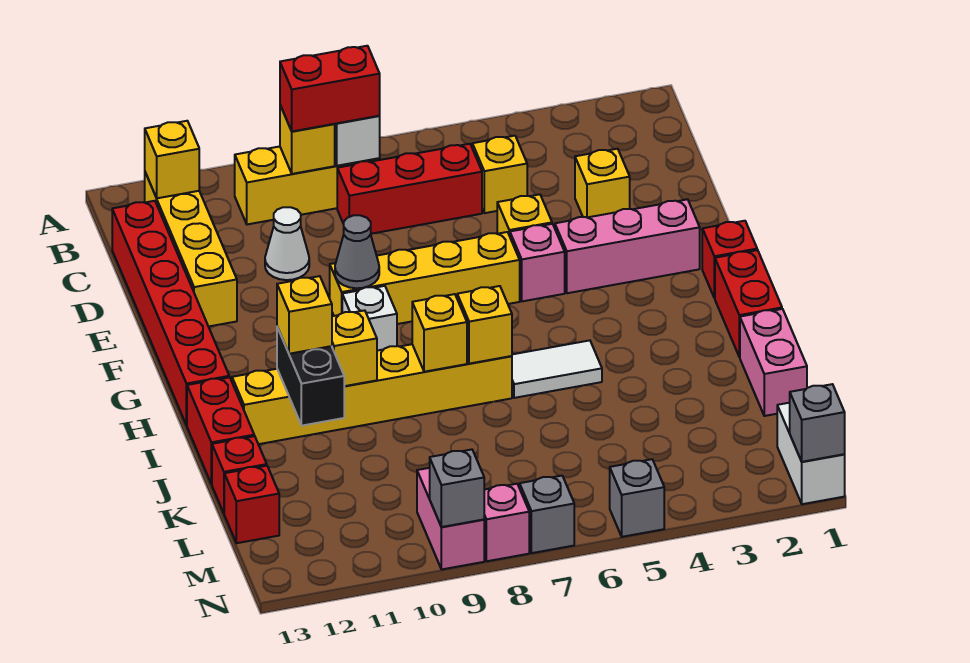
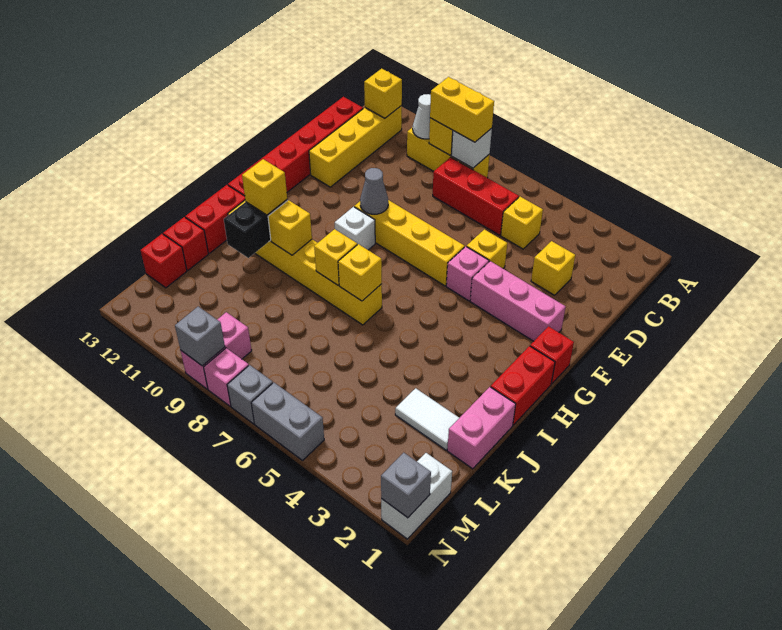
red brick B8:B9 level 3 -> yellow brick B8:B9 level 3
white cone D10 level 1 -> white cone B10 level 2
white tile I5:I6 level 1 -> white tile K2:K3 level 1
grey brick N5 level 1 -> grey brick N5:N6 level 1

